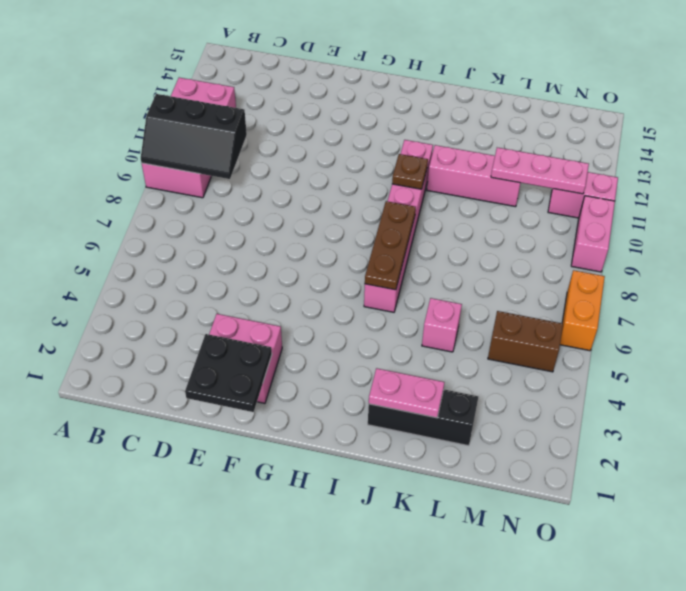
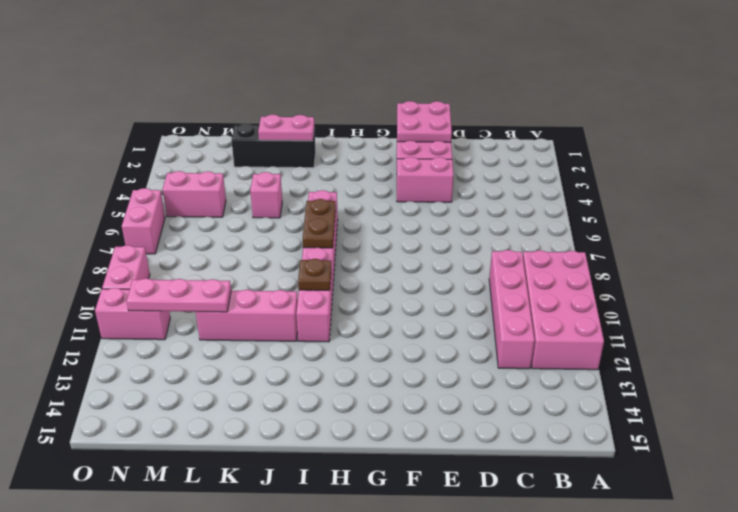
black slope A9:C10 level 2 top 10 -> none
none -> pink brick C9:C12 level 1
black plate E1:F2 level 2 -> pink plate E1:F2 level 2
none -> pink brick E4:F4 level 1
brown plate I6:I8 level 2 -> brown plate I7:I8 level 2
brown brick M5:N5 level 1 -> pink brick M5:N5 level 1
orange brick O6:O7 level 1 -> pink brick O6:O7 level 1

